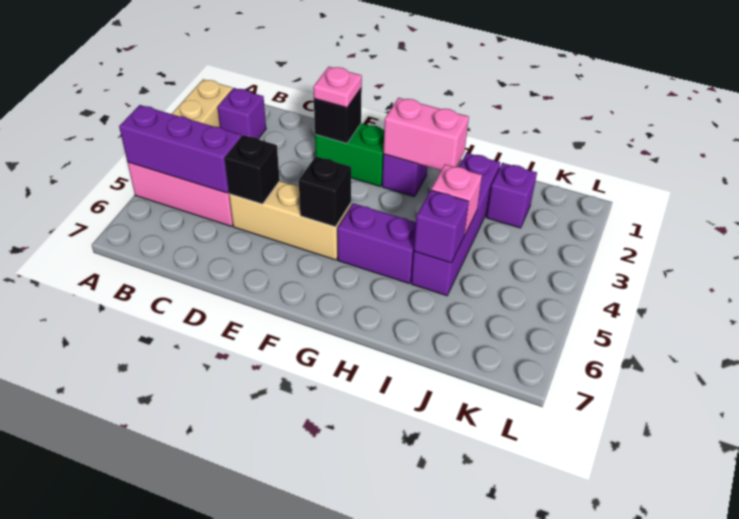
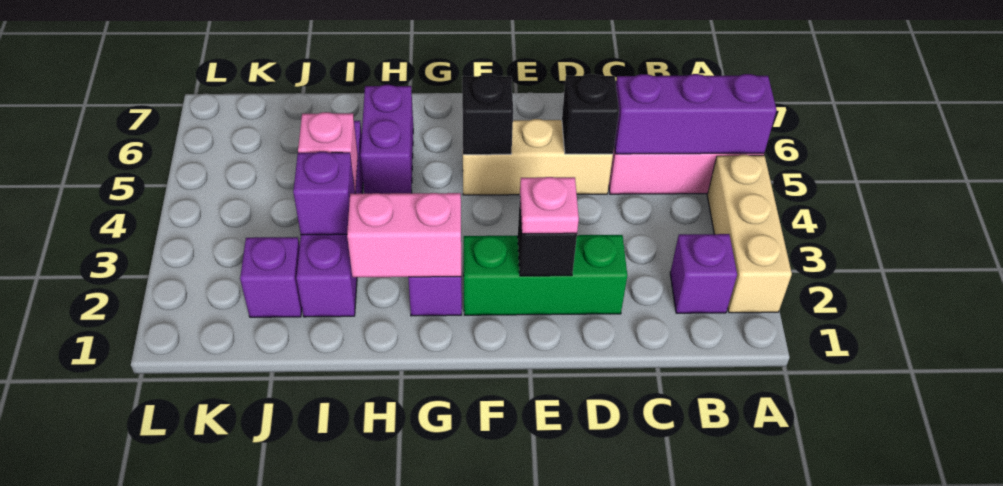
green brick E2:F2 level 1 -> green brick D2:F2 level 1
purple brick G5:H5 level 1 -> purple brick H5:H6 level 1
purple brick I5 level 2 -> purple brick I3 level 2

